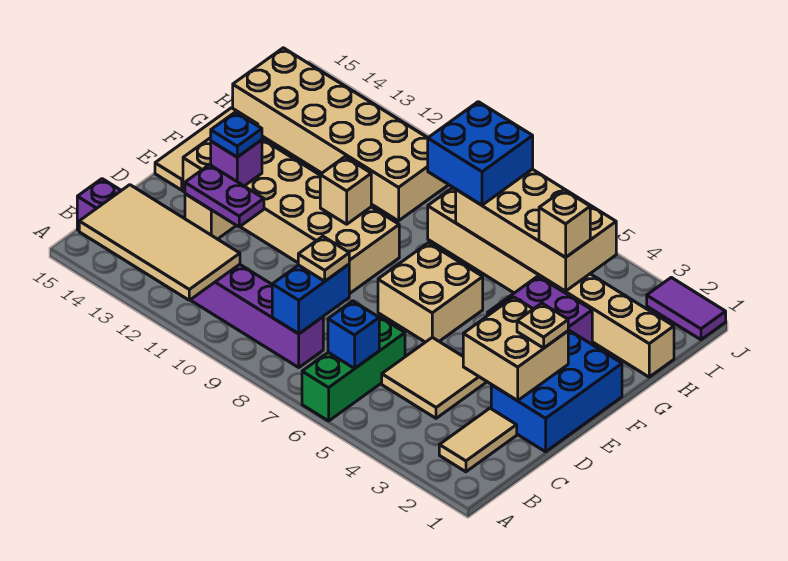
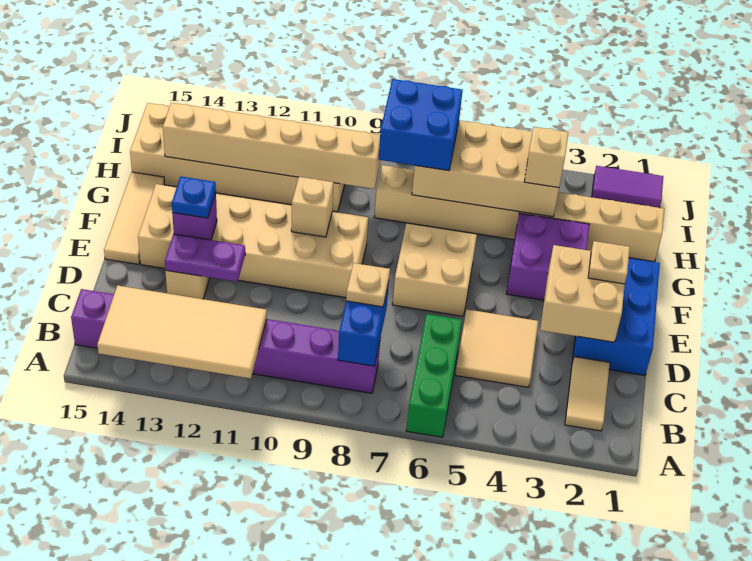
blue brick B6 level 2 -> none
none -> tan brick H9:H14 level 2

